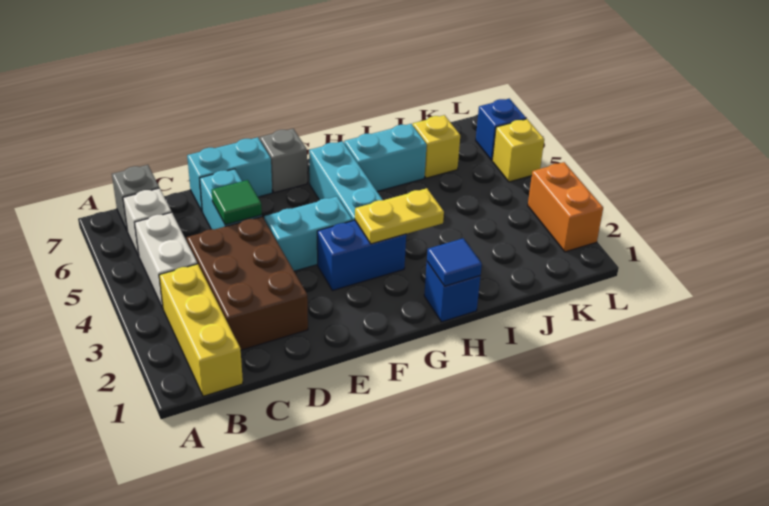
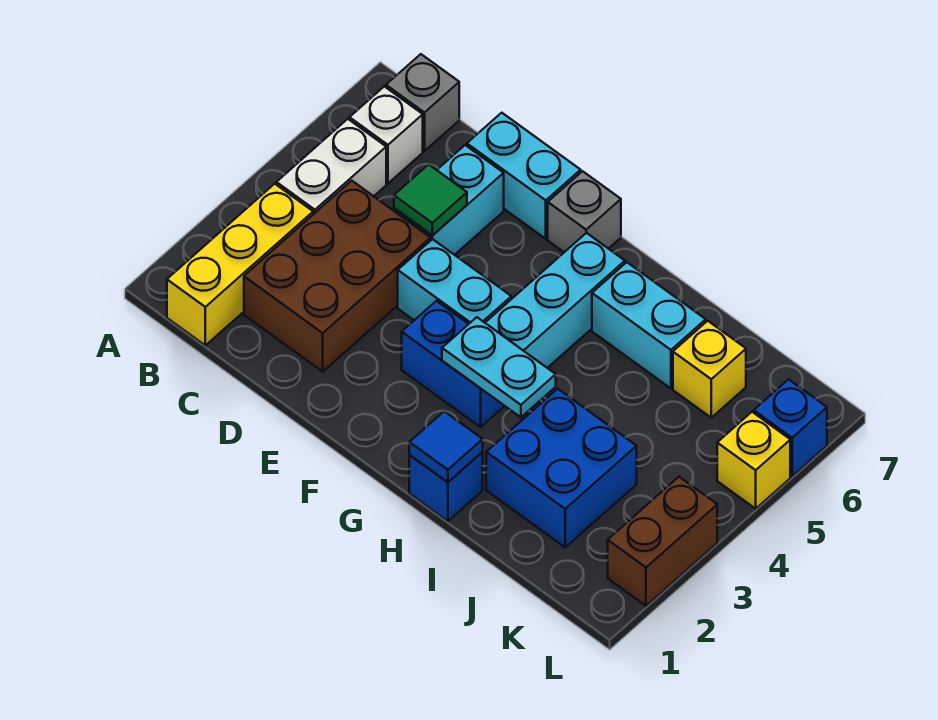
yellow plate G3:H3 level 2 -> cyan plate G3:H3 level 2
none -> blue brick I2:J3 level 1
orange brick L2:L3 level 1 -> brown brick L2:L3 level 1

